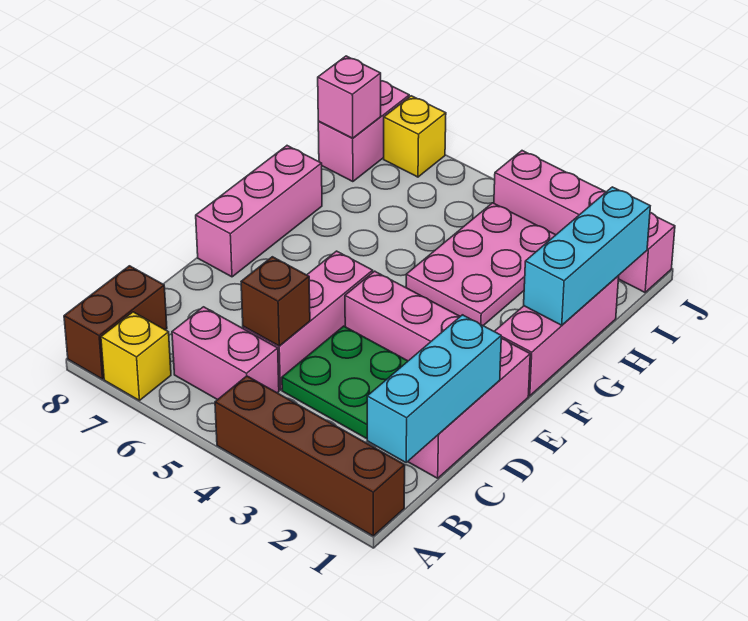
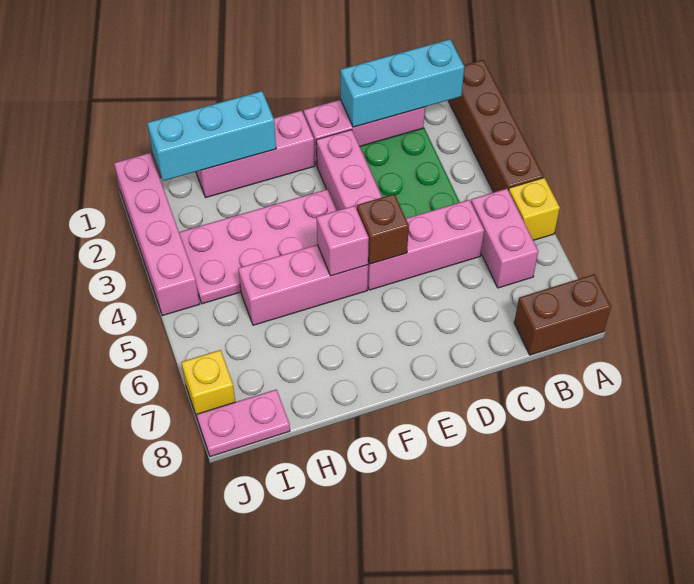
yellow brick A7 level 1 -> yellow brick A5 level 1
brown brick C5 level 2 -> brown brick E5 level 2
pink brick E8:G8 level 1 -> pink brick F5:H5 level 1
pink plate G3:I4 level 1 -> pink plate F3:I4 level 1
pink brick I8:J8 level 1 -> pink plate I8:J8 level 1
pink brick I8 level 2 -> pink brick F5 level 2

